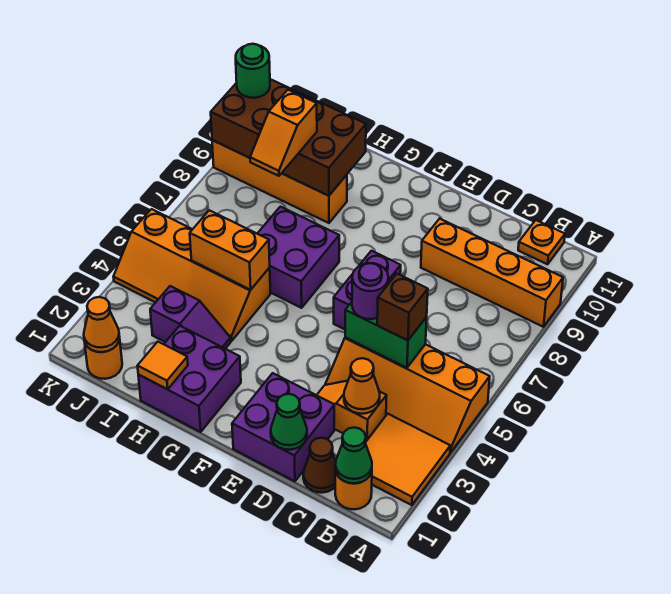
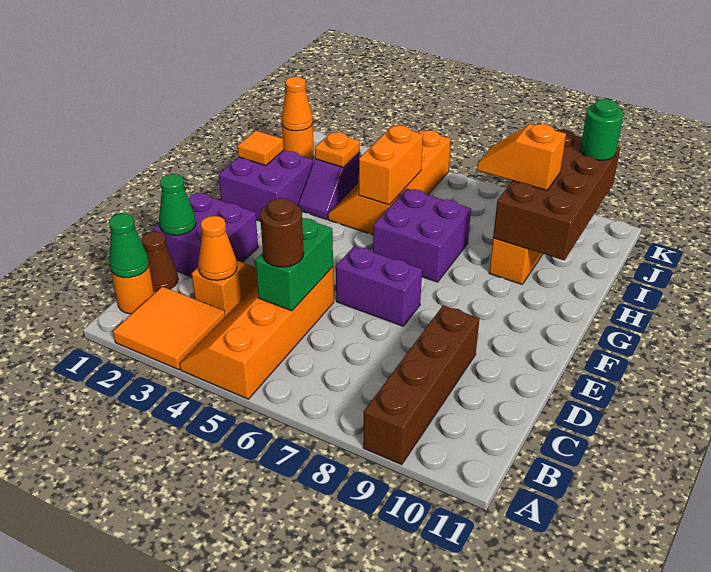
orange brick A9:D9 level 1 -> brown brick A9:D9 level 1
orange plate B11 level 1 -> orange plate I3 level 2
brown brick C5 level 3 -> brown round brick C5 level 3
purple round brick D5 level 3 -> none

